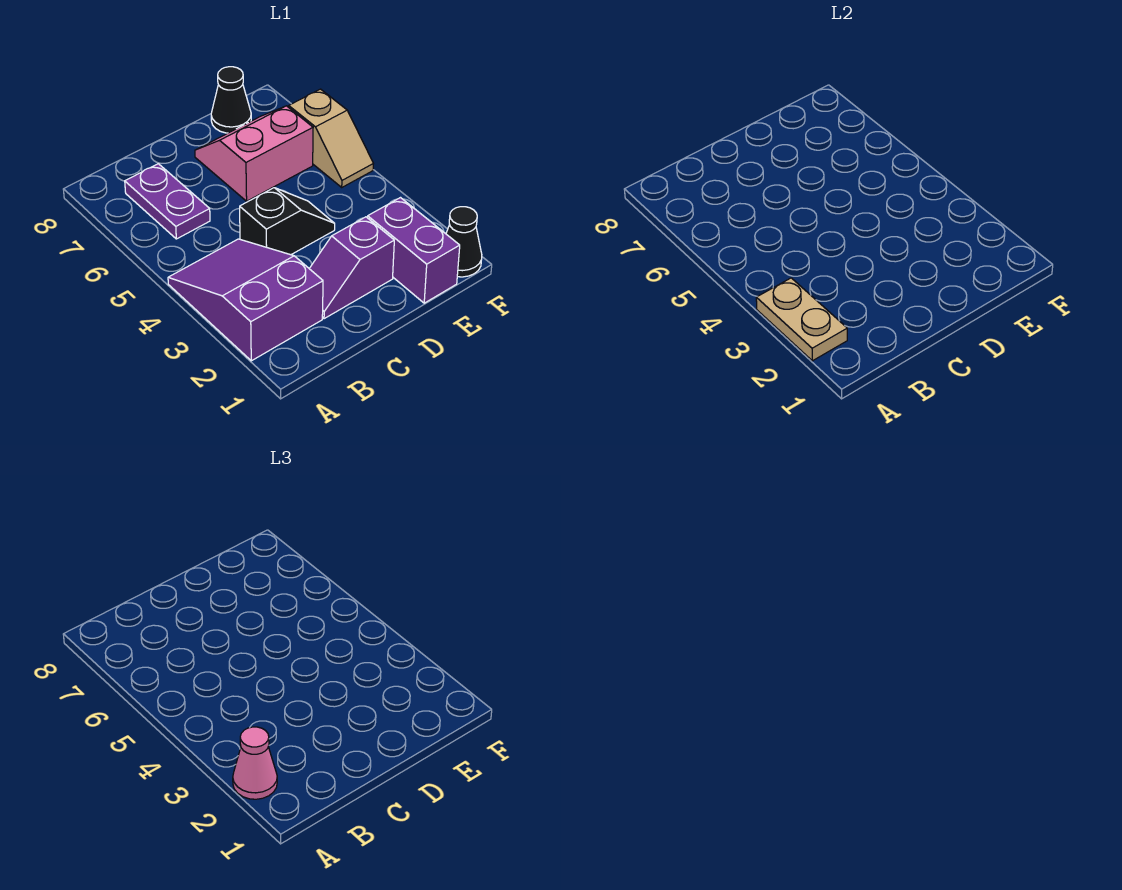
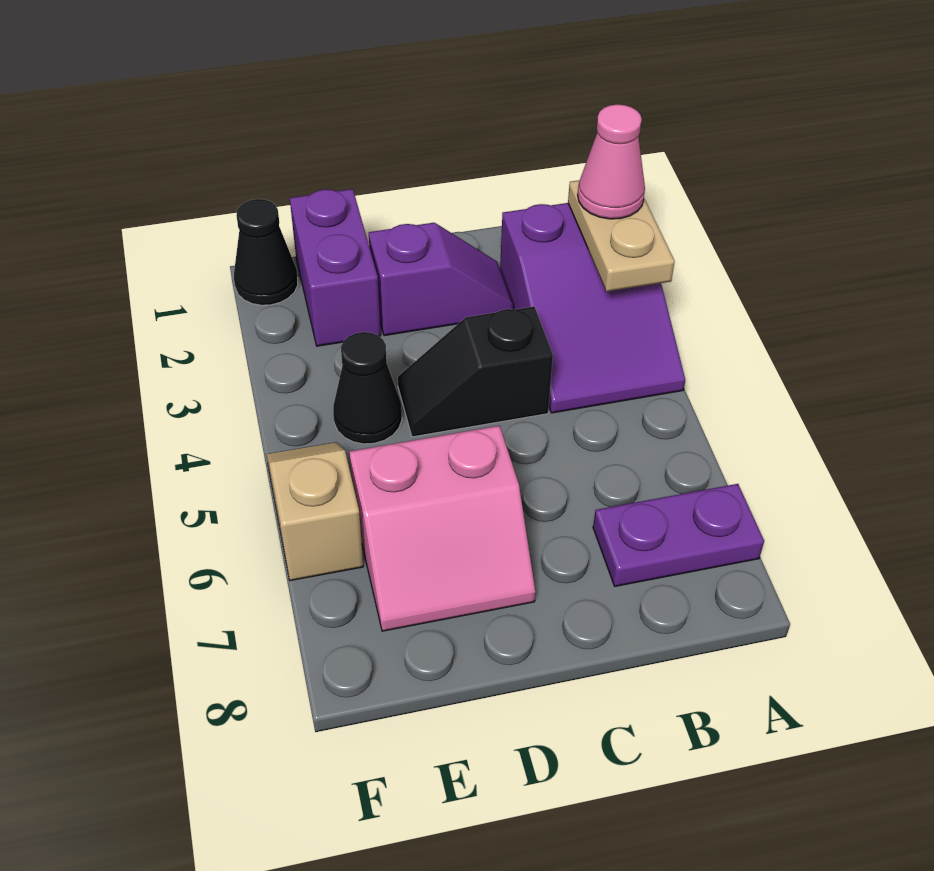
purple plate B6:B7 level 1 -> purple plate A7:B7 level 1
black cone E8 level 1 -> black cone E4 level 1

